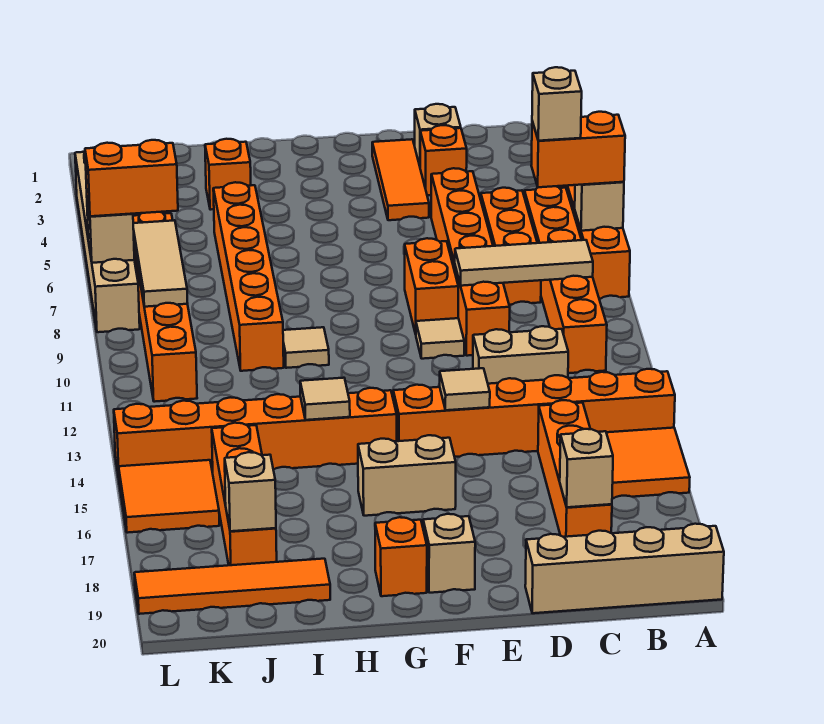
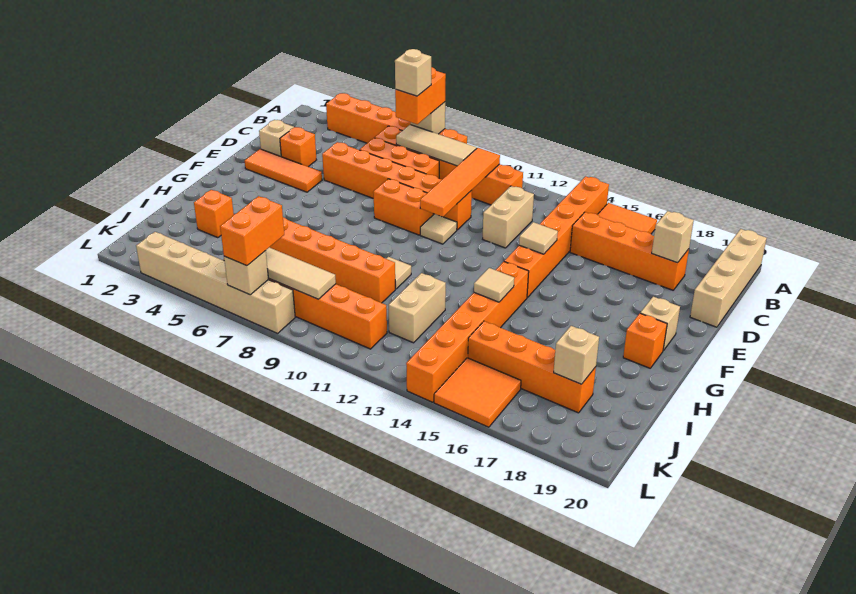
tan tile B9:D9 level 2 -> tan tile B7:B9 level 2
tan brick F16:G16 level 1 -> tan brick I12:J12 level 1
orange tile I19:L19 level 1 -> orange tile B10:E10 level 2

